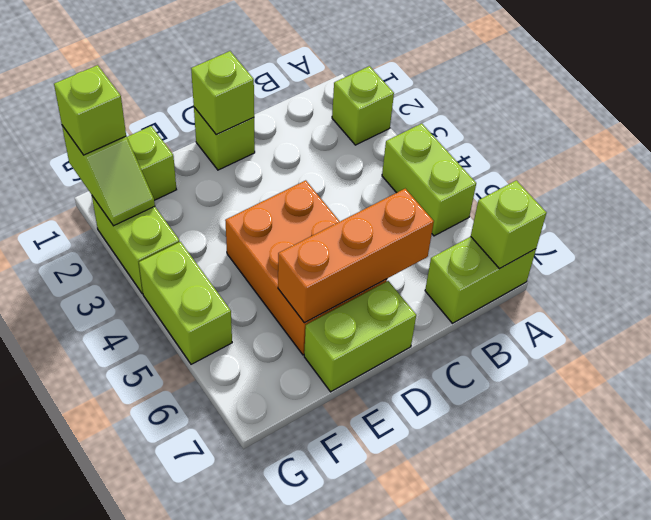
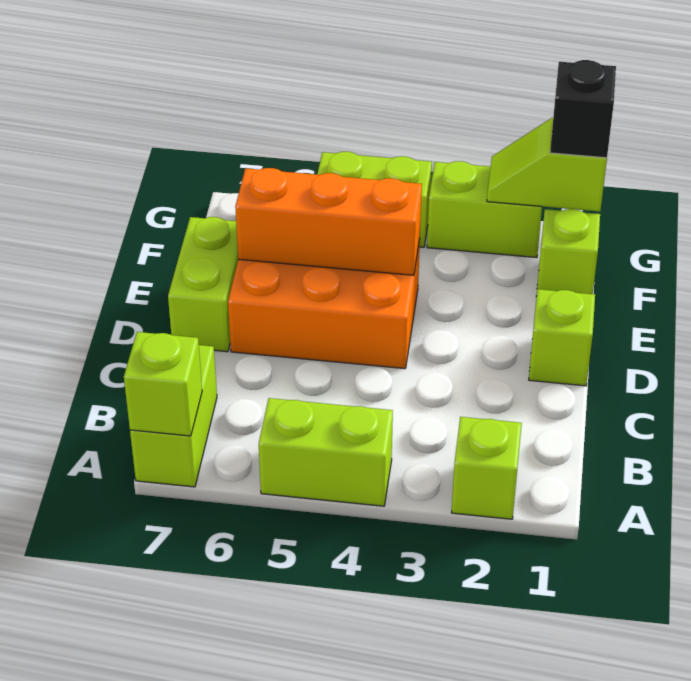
orange brick C6:E6 level 2 -> orange brick E4:E6 level 2
lime brick D1 level 2 -> none
lime brick G1 level 3 -> black brick G1 level 3

